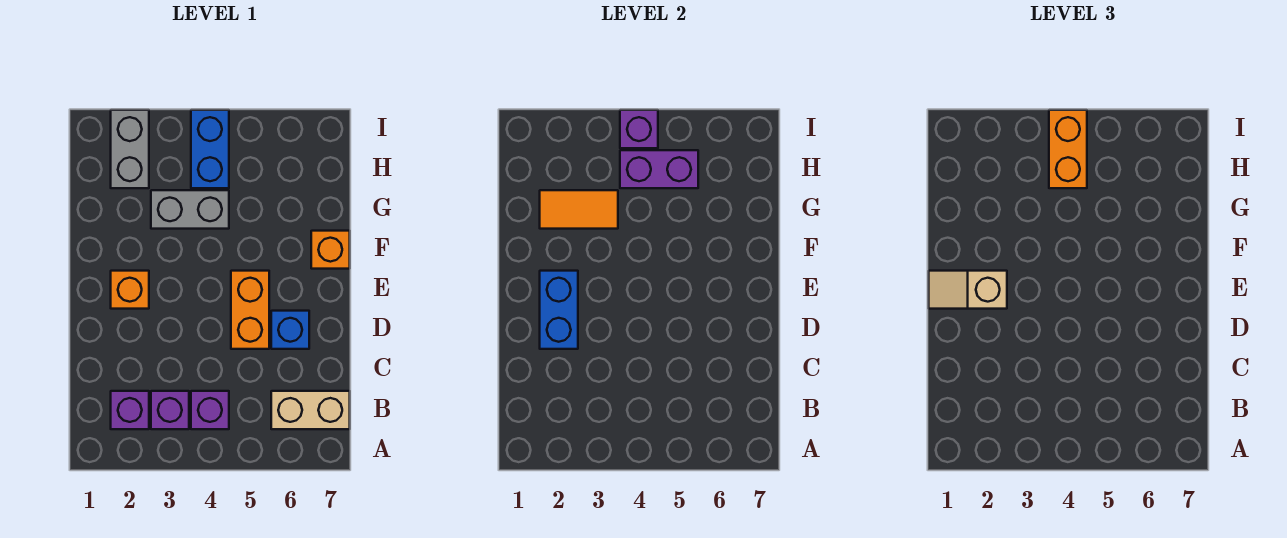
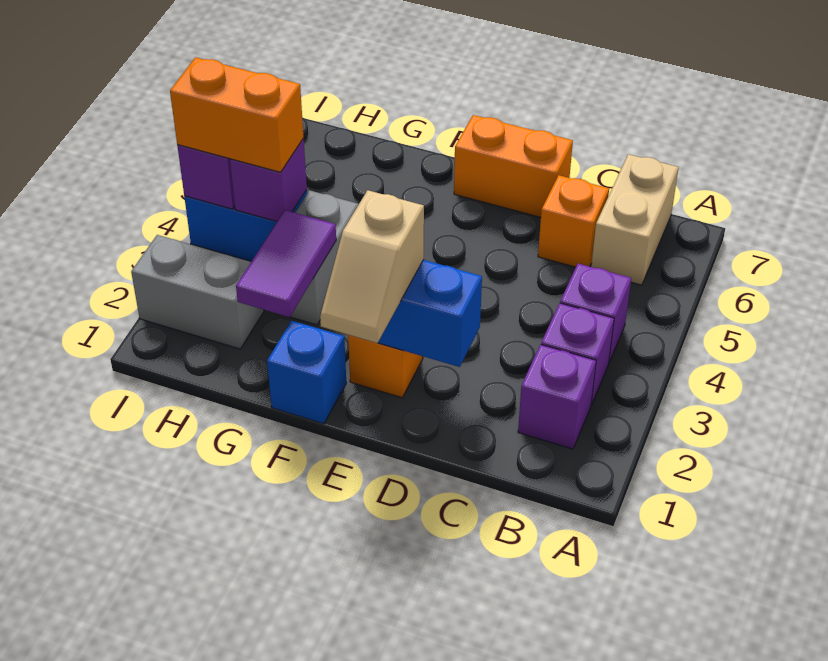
orange brick D5:E5 level 1 -> orange brick D7:E7 level 1
blue brick D6 level 1 -> blue brick F1 level 1
orange brick F7 level 1 -> orange brick C6 level 1
orange tile G2:G3 level 2 -> purple tile G2:G3 level 2
purple brick H4:H5 level 2 -> purple brick H4 level 2

